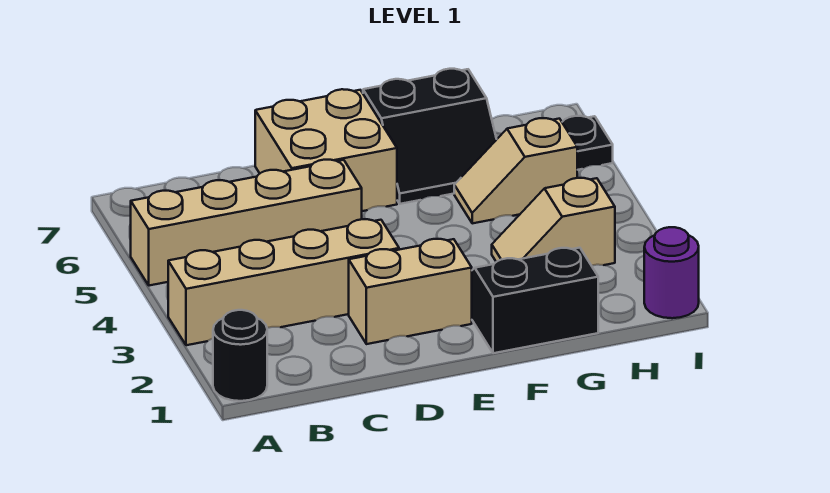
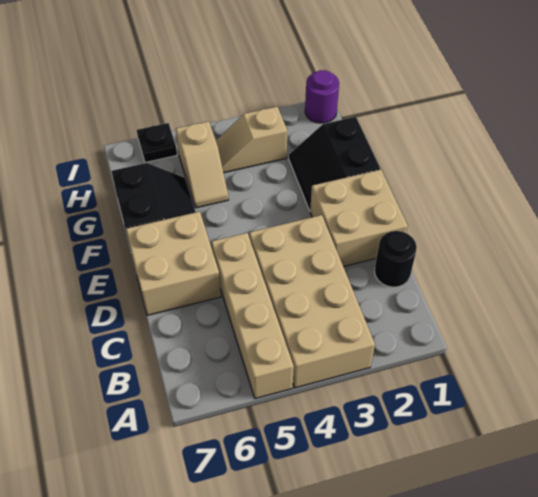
black round brick A1 level 1 -> black round brick C1 level 1
tan brick A3:D3 level 1 -> tan brick A3:D4 level 1
tan brick D2:E2 level 1 -> tan brick D1:E2 level 1
tan slope G3:H3 level 1 top H -> tan slope H3:H4 level 1 top 3

